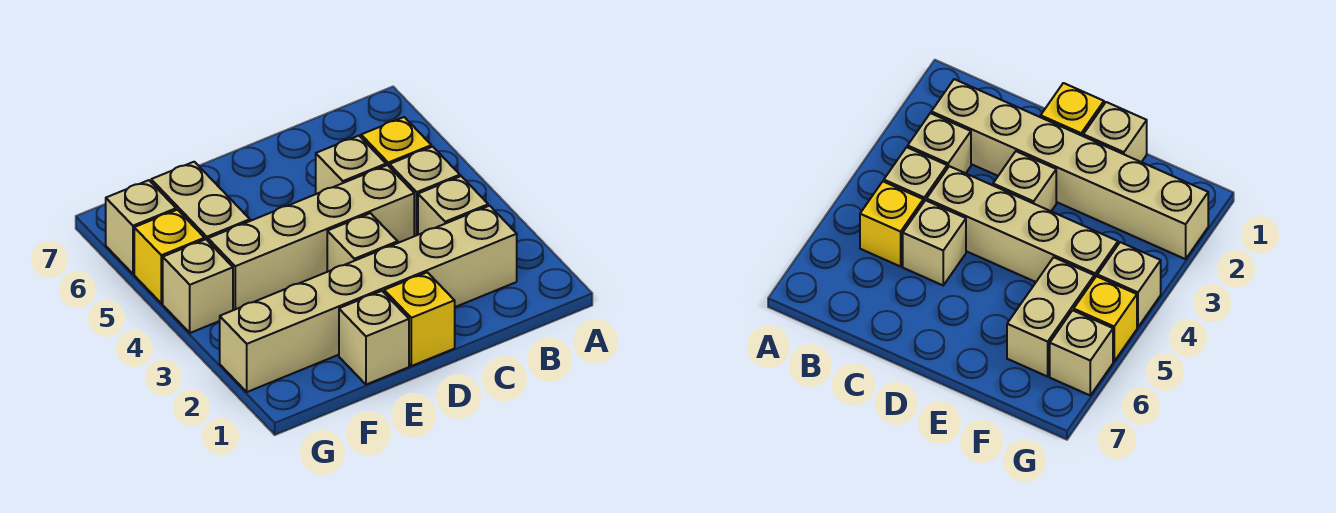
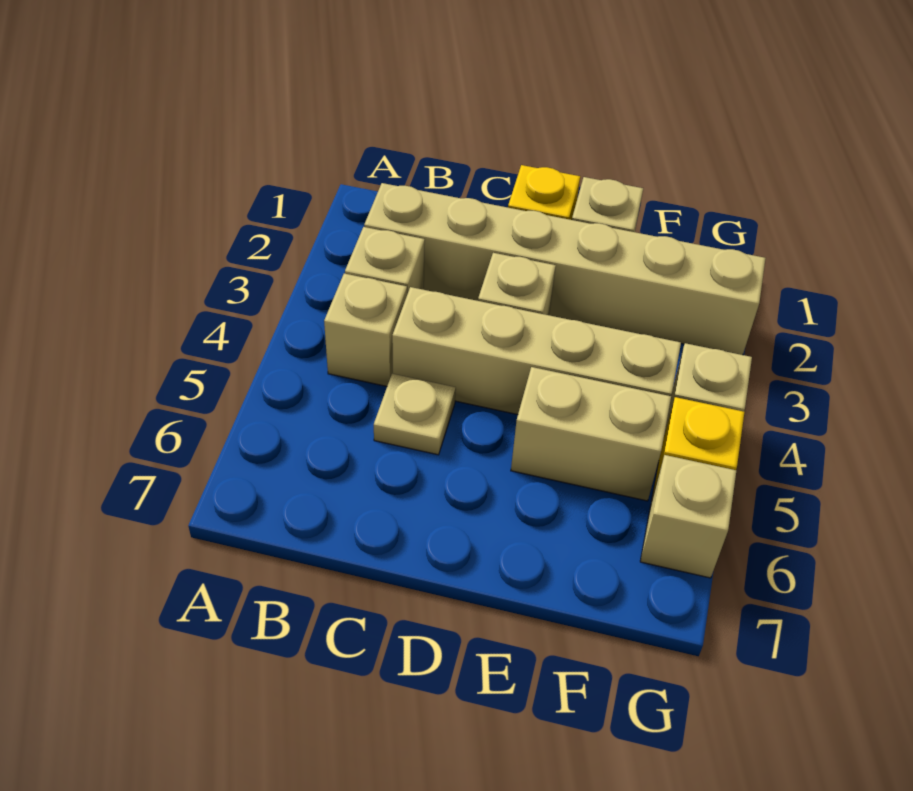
yellow brick B5 level 1 -> none
tan brick C5 level 1 -> tan plate C5 level 1
tan brick F5:F6 level 1 -> tan brick E5:F5 level 1

